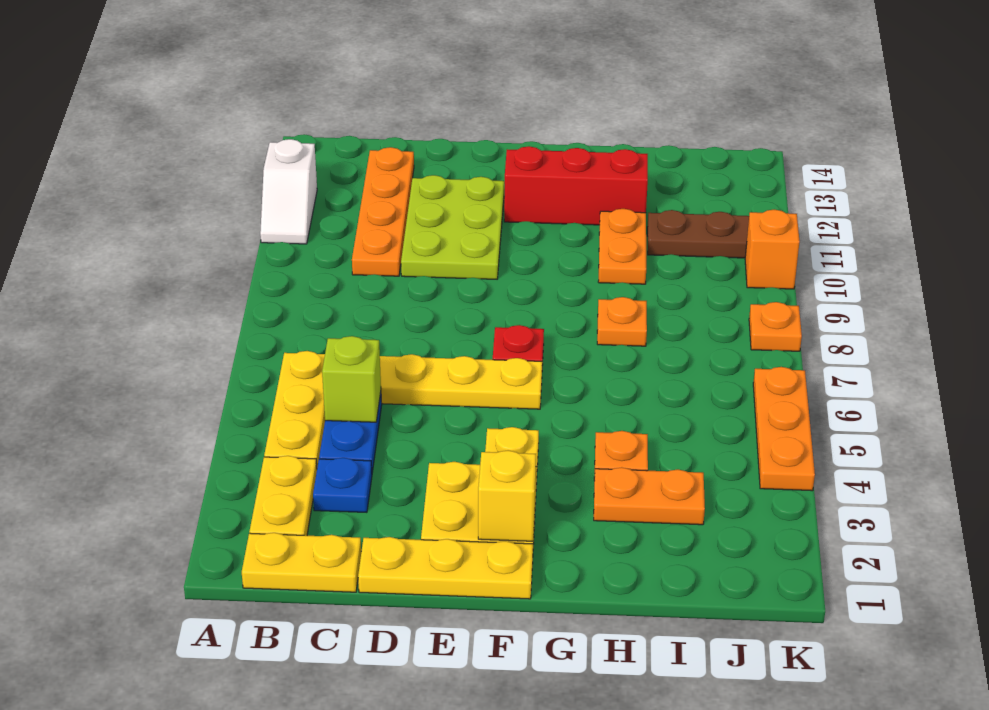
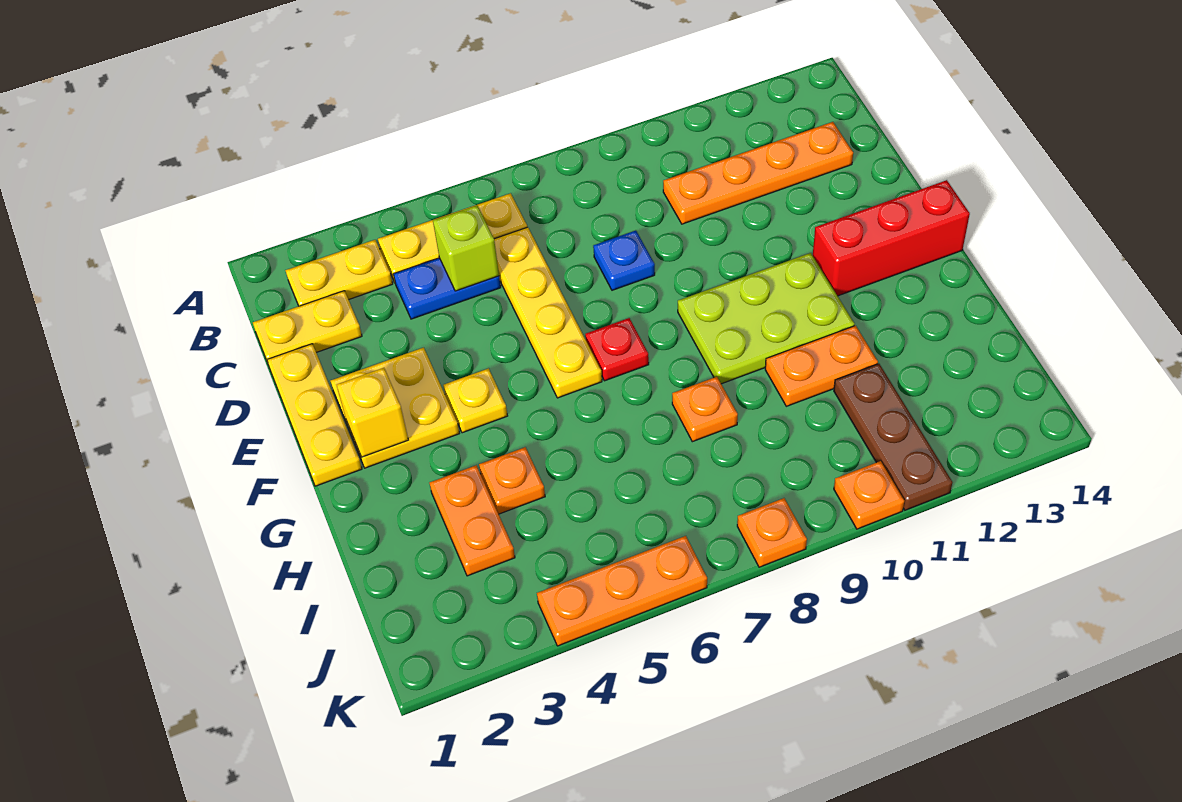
white slope A11:A12 level 1 top 12 -> none
yellow plate B1:C1 level 1 -> yellow plate C1:C2 level 1
blue plate C3 level 1 -> blue plate D8 level 1
lime plate D10:E12 level 1 -> lime plate F9:G11 level 1
red brick F12:H12 level 1 -> red brick F12:F14 level 1
orange brick K10 level 1 -> orange plate K10 level 1

